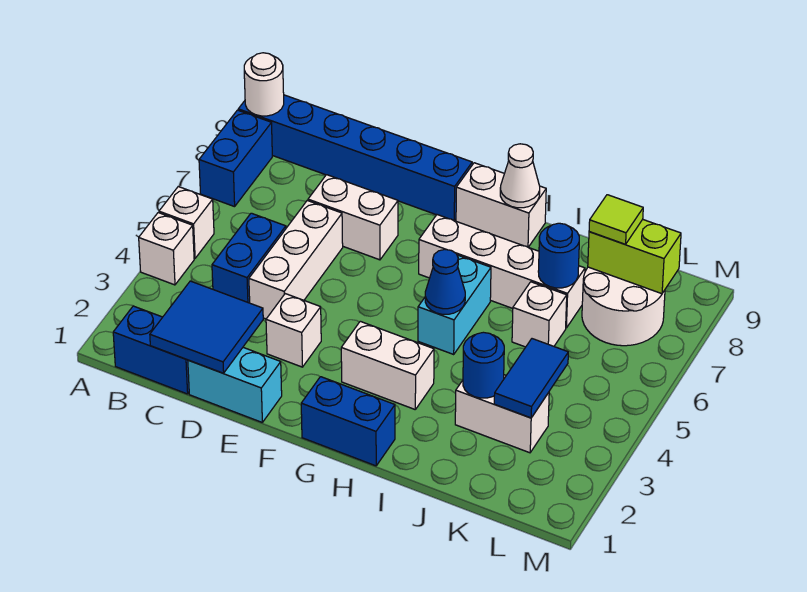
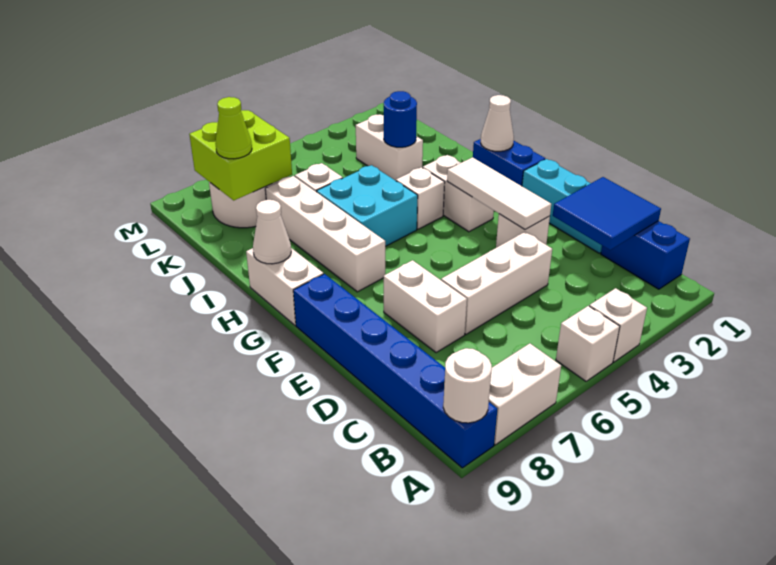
blue brick A7:A8 level 1 -> white brick A7:A8 level 1
blue brick C4:C5 level 1 -> none
cyan brick D1:E1 level 1 -> cyan brick D1:F1 level 1
none -> white tile E3:G3 level 2
none -> white cone H1 level 2
none -> white brick H4 level 1
cyan brick H5:H6 level 1 -> cyan brick H5:I6 level 1
blue cone H5 level 2 -> none
blue round brick J7 level 2 -> none
blue tile K3:K4 level 2 -> none
lime brick K8:L8 level 2 -> lime brick K7:L8 level 2
lime tile K8 level 3 -> lime cone K8 level 3

